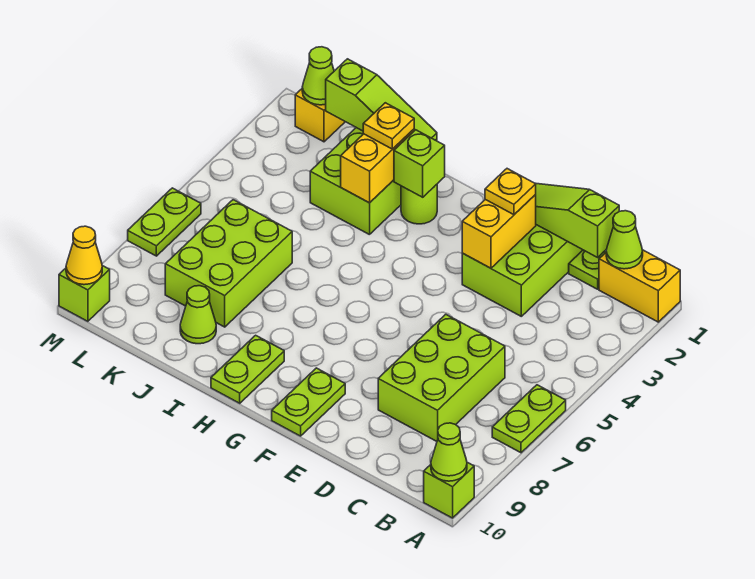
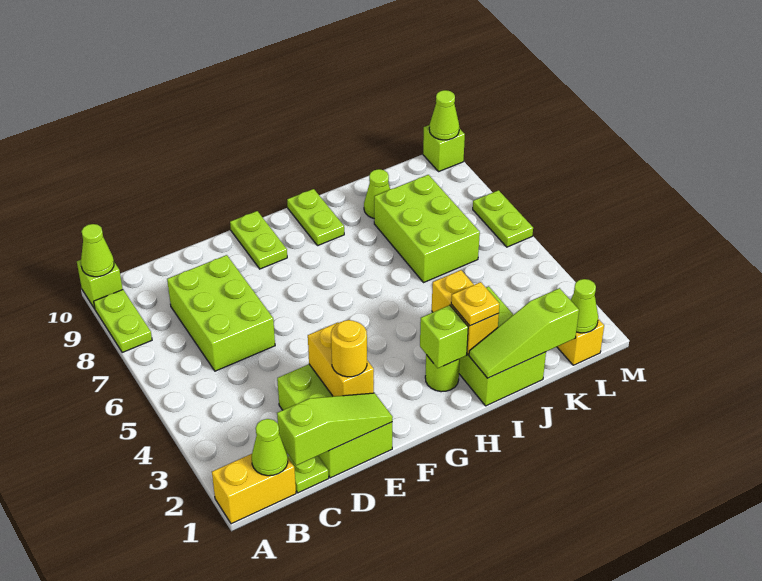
lime plate A6:A7 level 1 -> lime plate A8:A9 level 1
yellow plate E2 level 3 -> yellow round brick E2 level 3
yellow cone M10 level 2 -> lime cone M10 level 2

